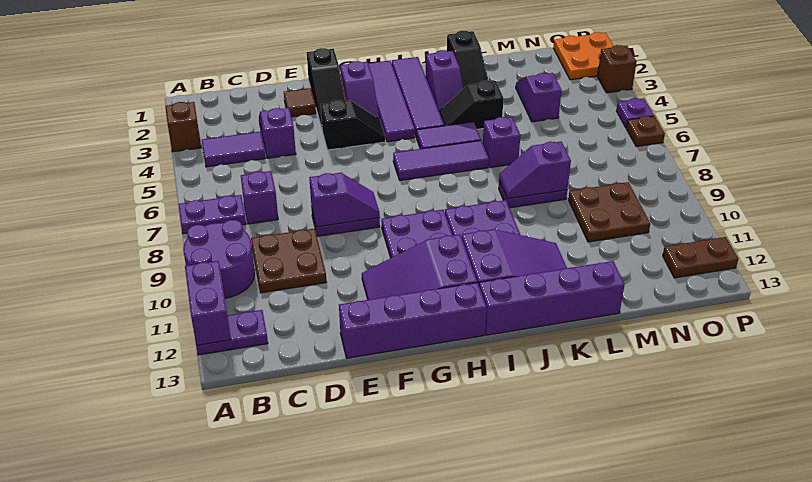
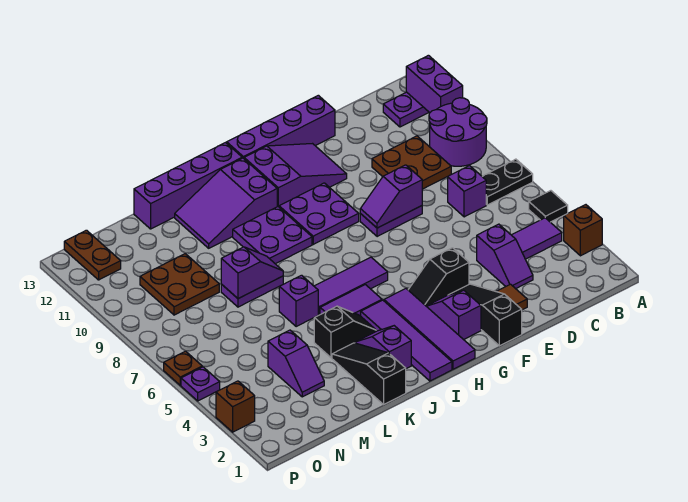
none -> black tile A5 level 1
purple plate A7:B7 level 1 -> black plate A7:B7 level 1
orange plate O1:P2 level 1 -> none
brown plate O12:P12 level 1 -> brown plate O12:O13 level 1

